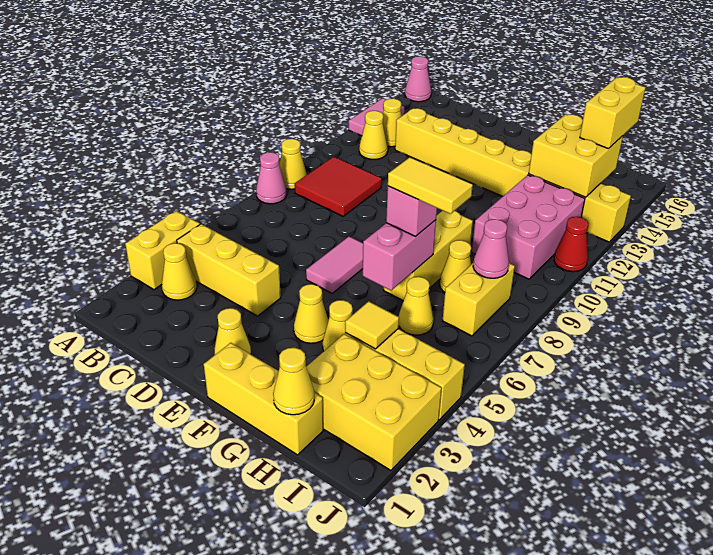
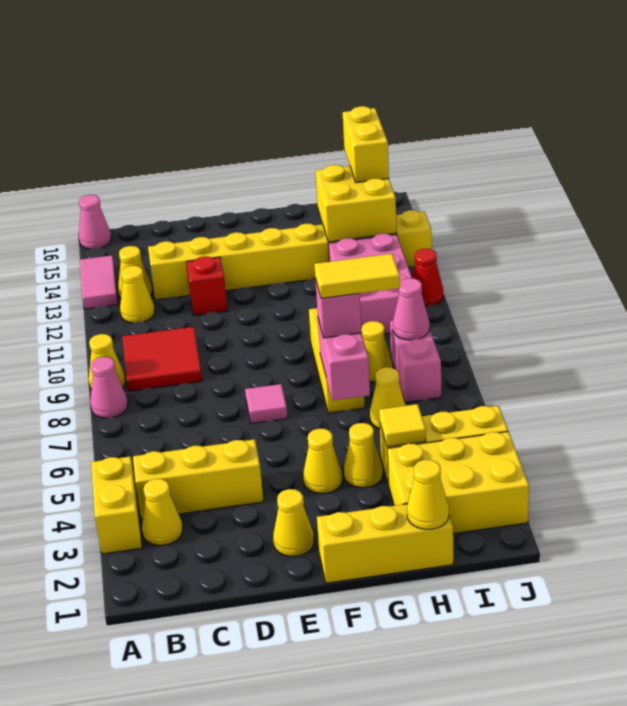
none -> red brick D12 level 1
pink tile E6:E7 level 1 -> pink tile E7 level 1
yellow brick I7:I8 level 1 -> pink brick I7:I8 level 1

